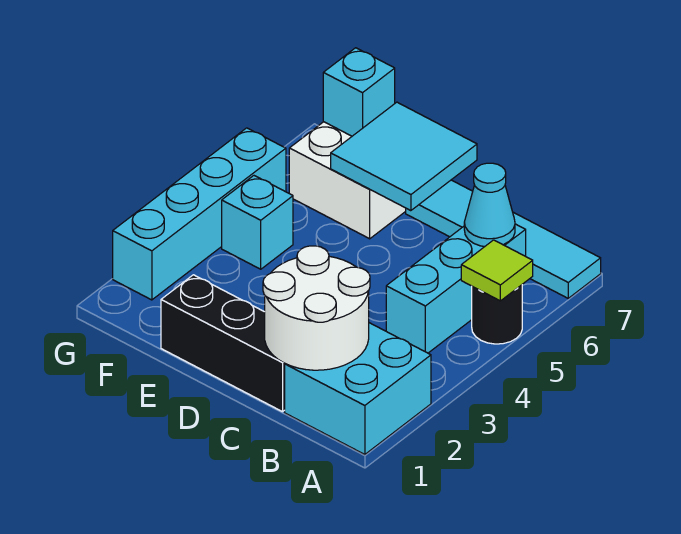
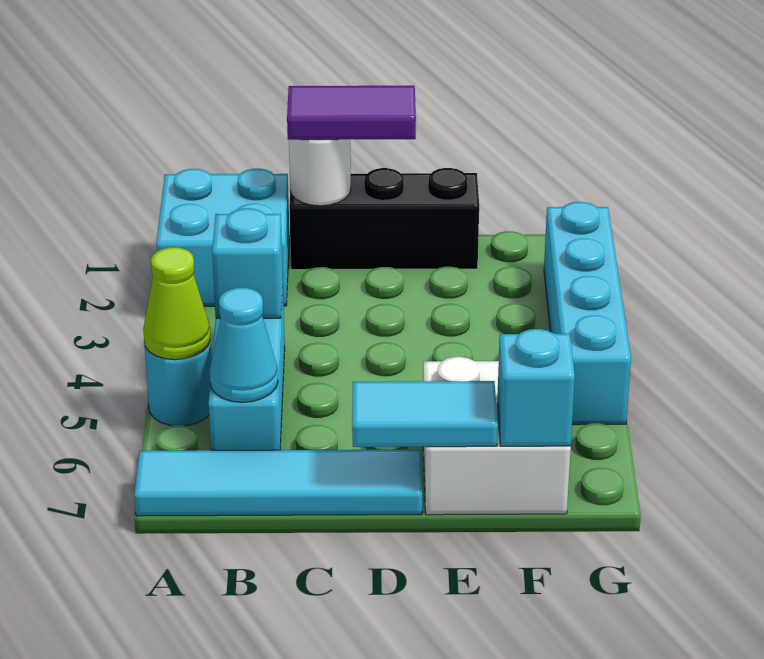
black round brick A5 level 1 -> cyan round brick A5 level 1
lime tile A5 level 2 -> lime cone A5 level 2
white round brick B1:C2 level 2 -> white round brick C1 level 2
none -> purple tile C1:D1 level 3
cyan tile D6:E7 level 2 -> cyan tile D7:E7 level 2
cyan brick F4 level 1 -> cyan brick B4 level 2

